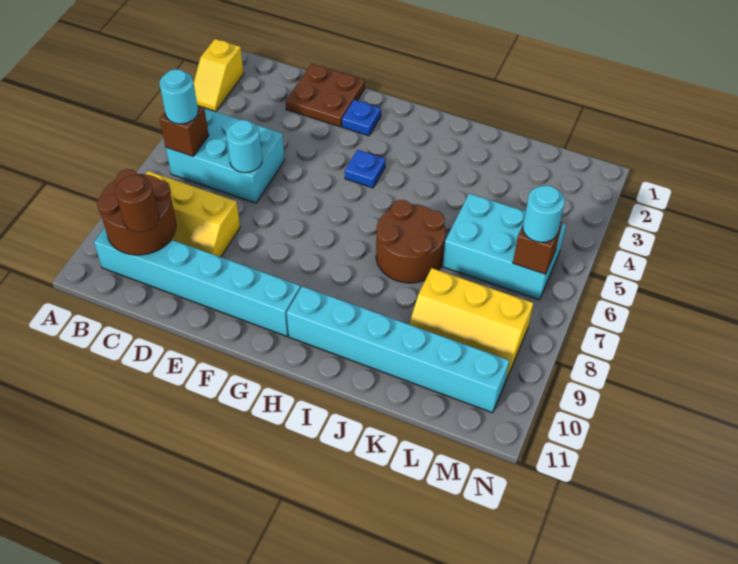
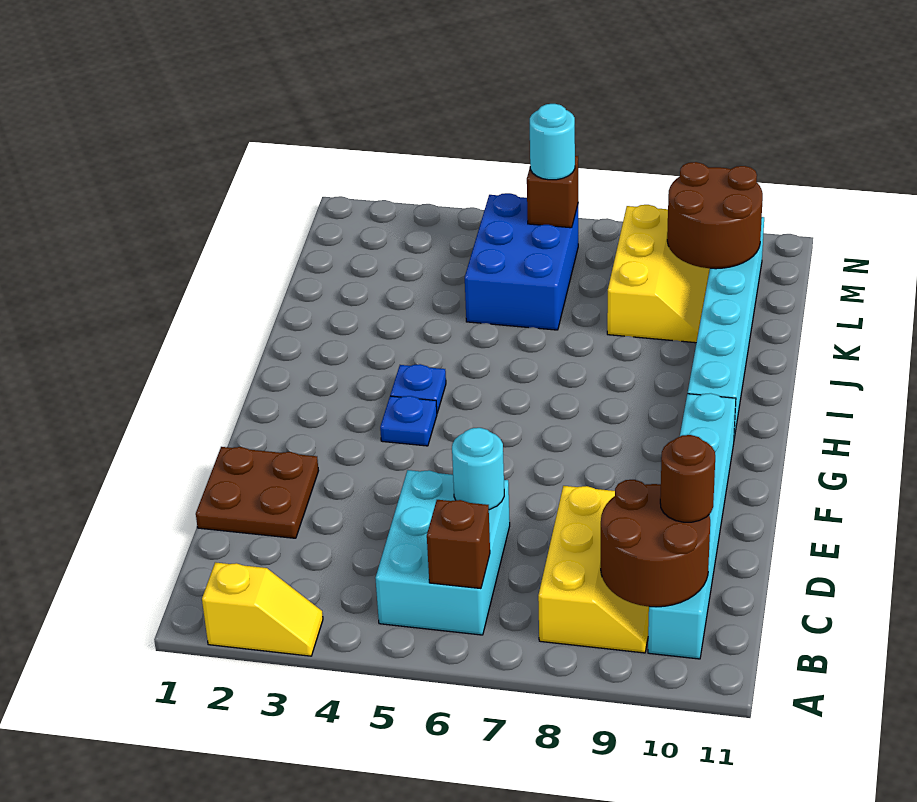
cyan round brick B6 level 3 -> none
blue plate F2 level 1 -> blue plate H4 level 1
brown round brick I6:J7 level 1 -> brown round brick L9:M10 level 2
cyan brick K5:M6 level 1 -> blue brick K5:M6 level 1

